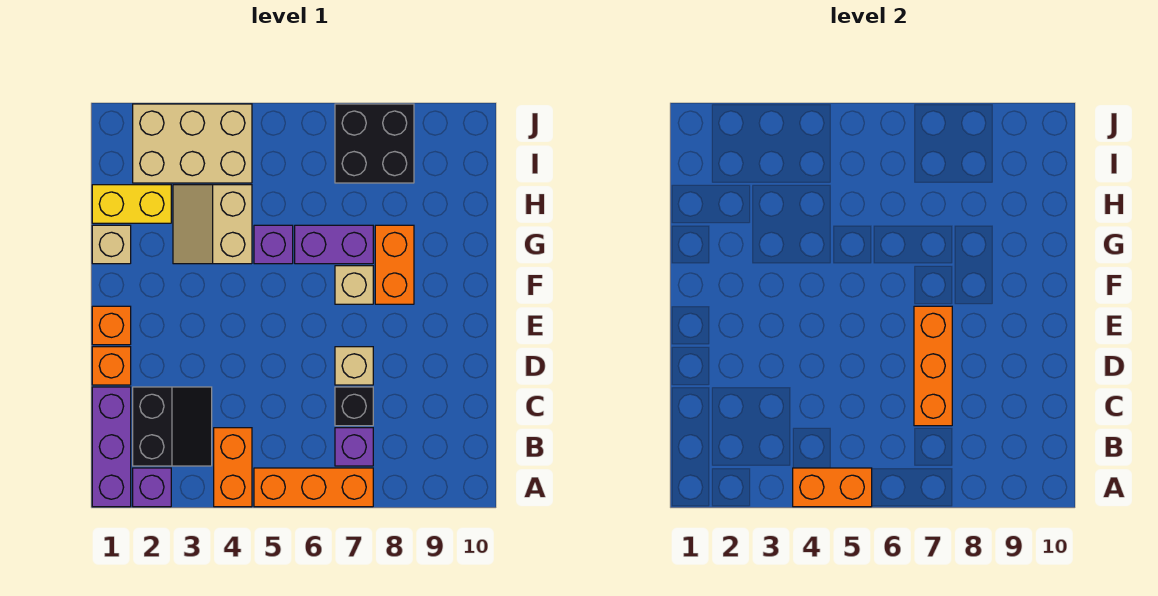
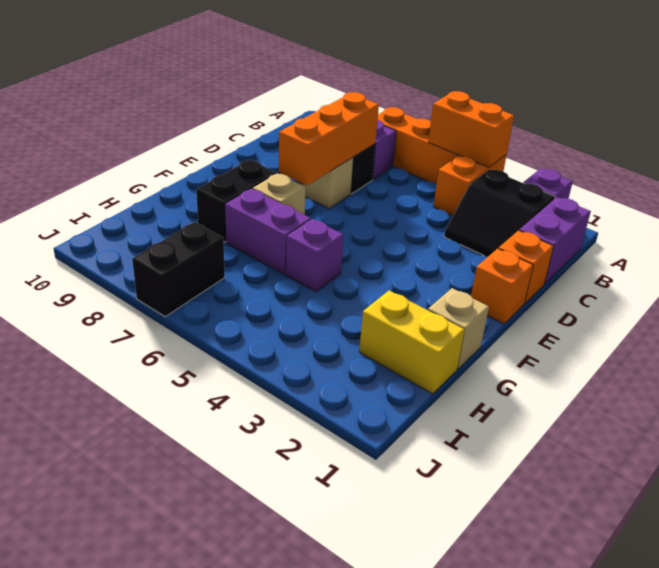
purple brick A1:C1 level 1 -> purple brick B1:C1 level 1
black slope B2:C3 level 1 top 2 -> black slope B2:C3 level 1 top B
orange brick F8:G8 level 1 -> black brick F8:G8 level 1
tan slope G3:H4 level 1 top 4 -> none
tan brick I2:J4 level 1 -> none
black brick I7:J8 level 1 -> black brick I7:J7 level 1

